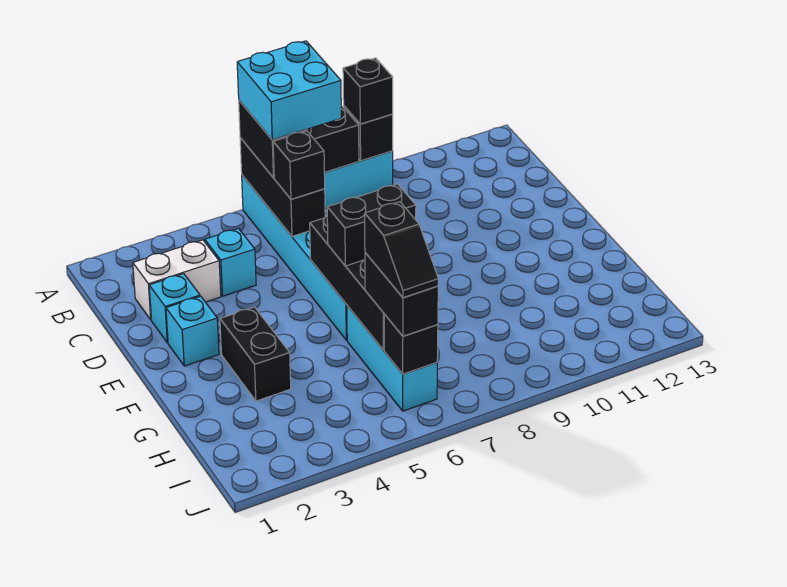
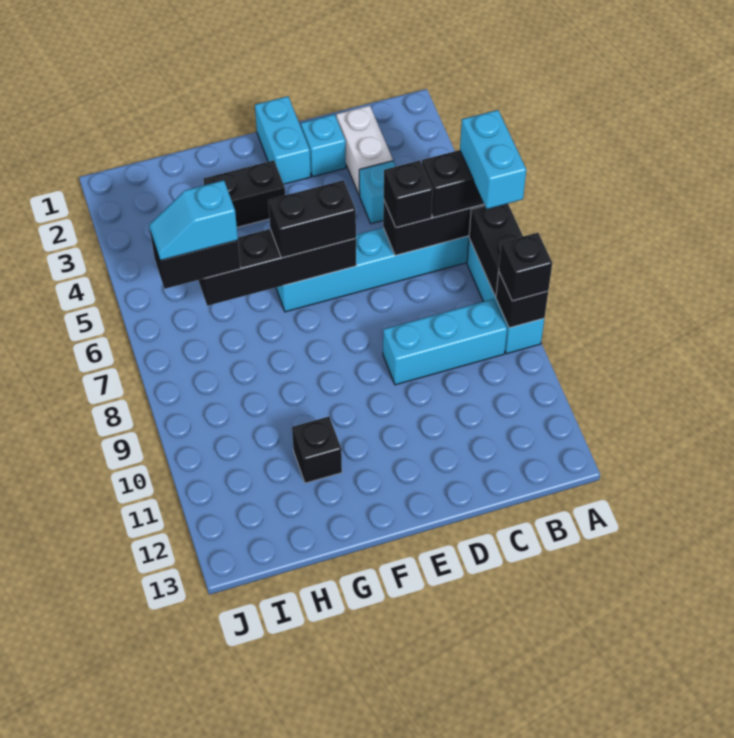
cyan brick A6:B7 level 4 -> cyan brick A6:A7 level 4
cyan brick E2 level 1 -> cyan brick E1:E2 level 1
black brick F6:F7 level 3 -> black brick E6:F6 level 3
cyan brick G6:I6 level 1 -> cyan brick B9:D9 level 1
black slope H6:I6 level 4 top H -> cyan slope H6:I6 level 4 top H
black brick I6 level 2 -> black brick G11 level 1

